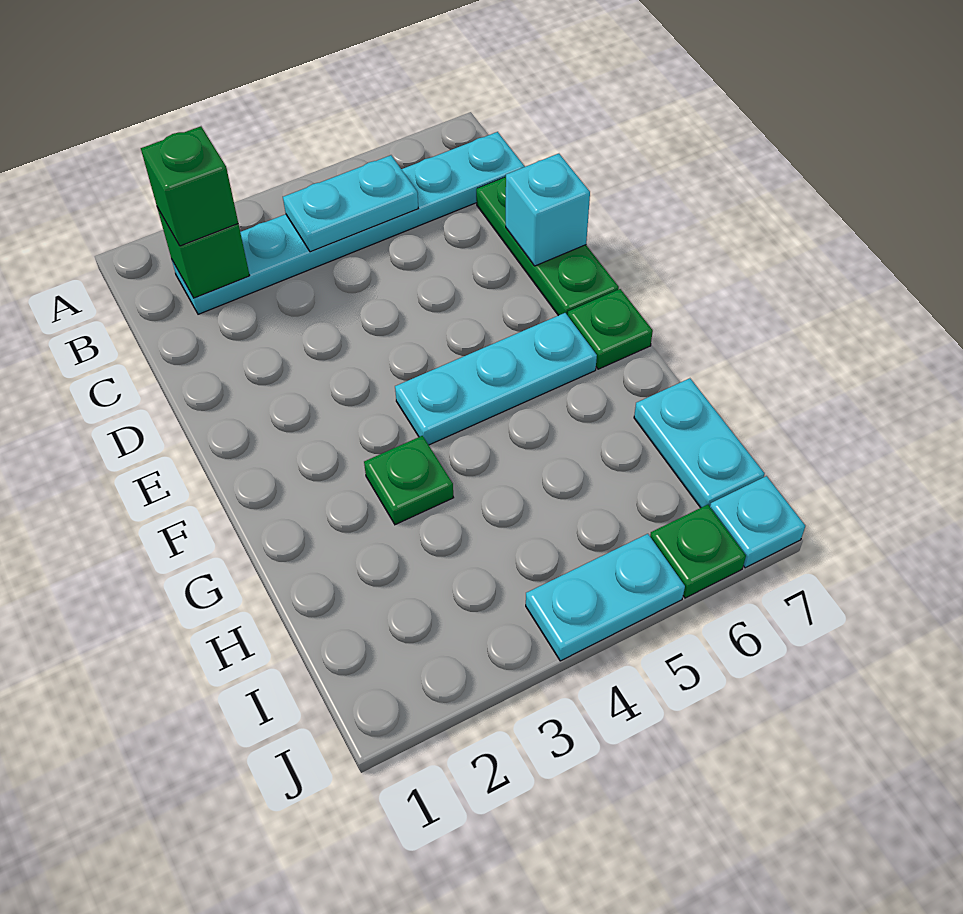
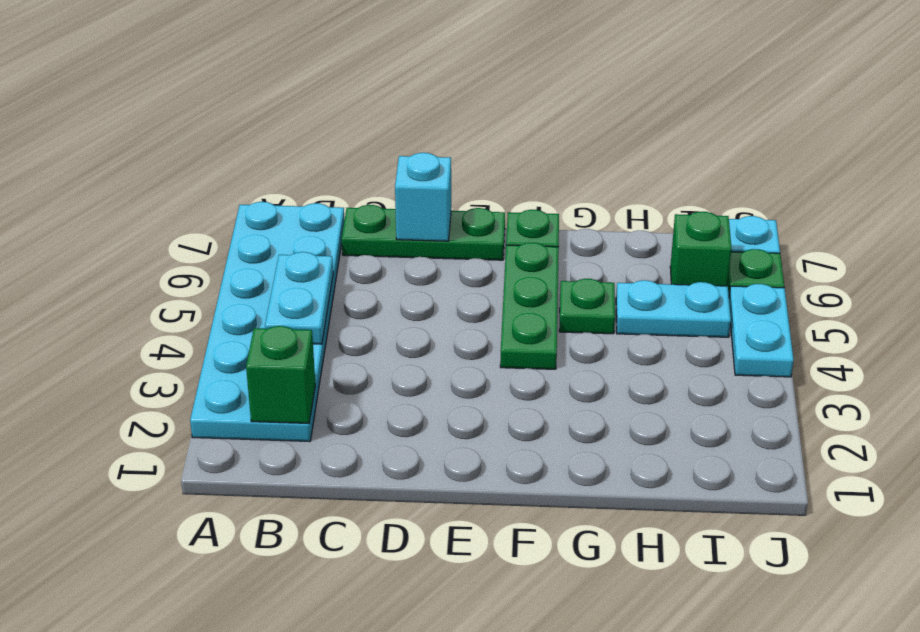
cyan plate B2:B7 level 1 -> cyan plate A2:B7 level 1
green brick B2 level 3 -> green brick I6 level 1
cyan plate F4:F6 level 1 -> green plate F4:F6 level 1
green plate G3 level 1 -> green plate G5 level 1
cyan plate H7:I7 level 1 -> cyan plate H5:I5 level 1

